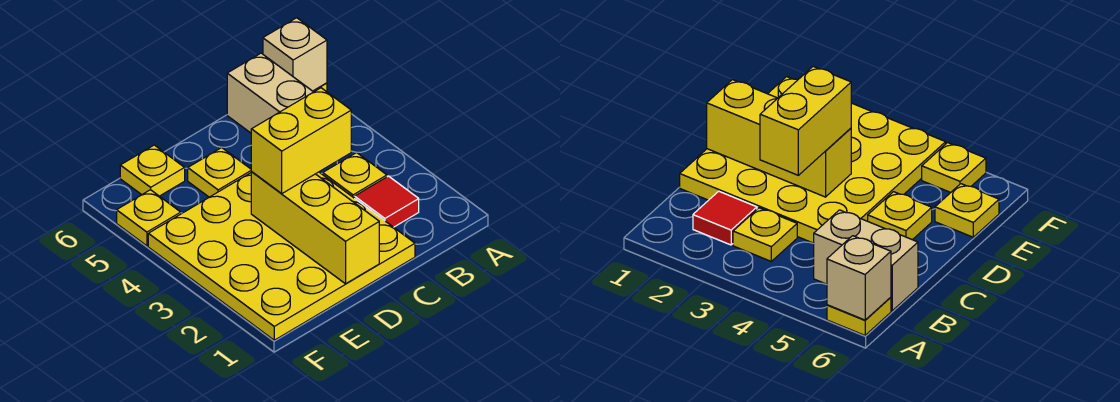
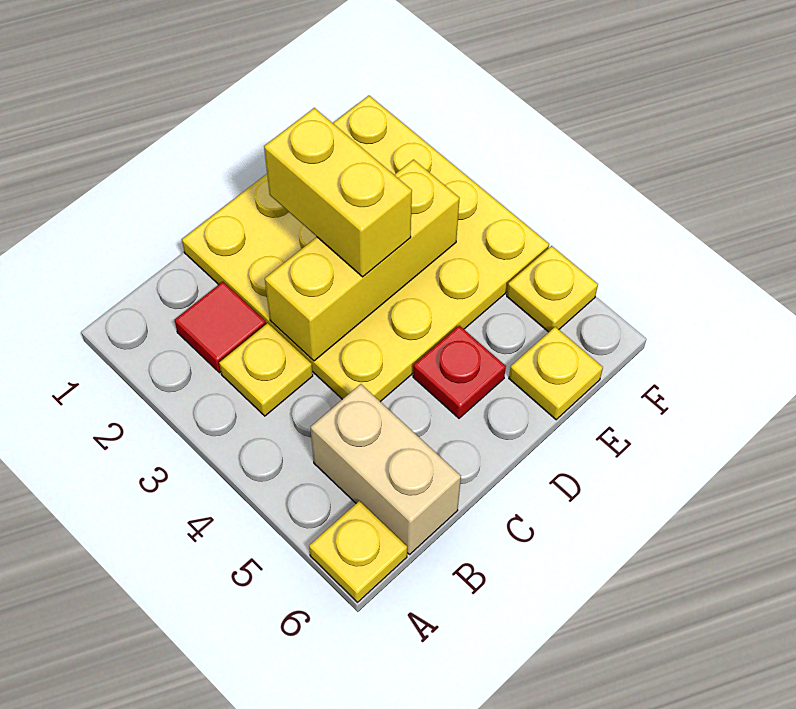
tan brick A6 level 2 -> none
yellow brick C3:D3 level 3 -> yellow brick D2:D3 level 3
yellow brick D1:D3 level 2 -> yellow brick C3:E3 level 2
yellow plate D5 level 1 -> red plate D5 level 1

